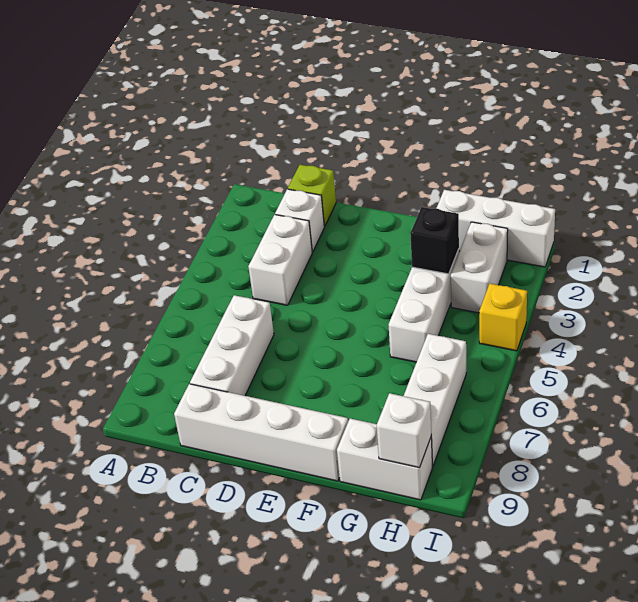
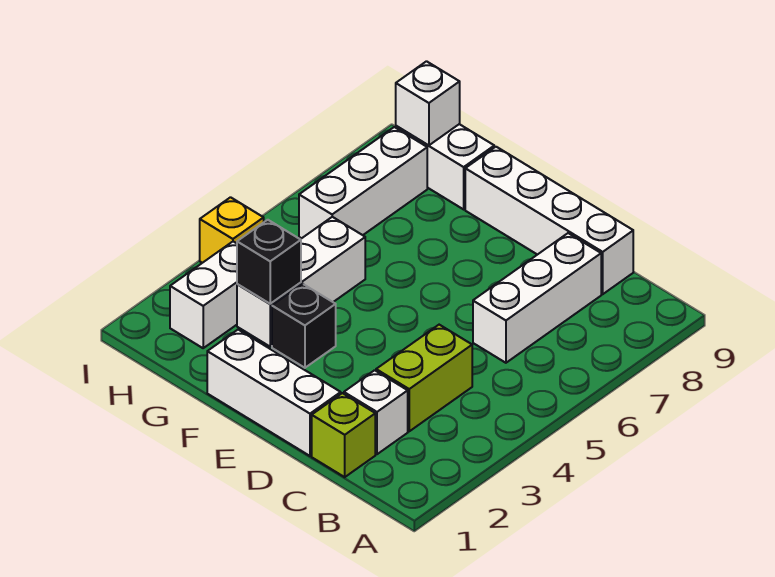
white brick C3:C4 level 1 -> lime brick C3:C4 level 1
none -> black brick F3 level 1
white brick G1:I1 level 1 -> white brick D1:F1 level 1

